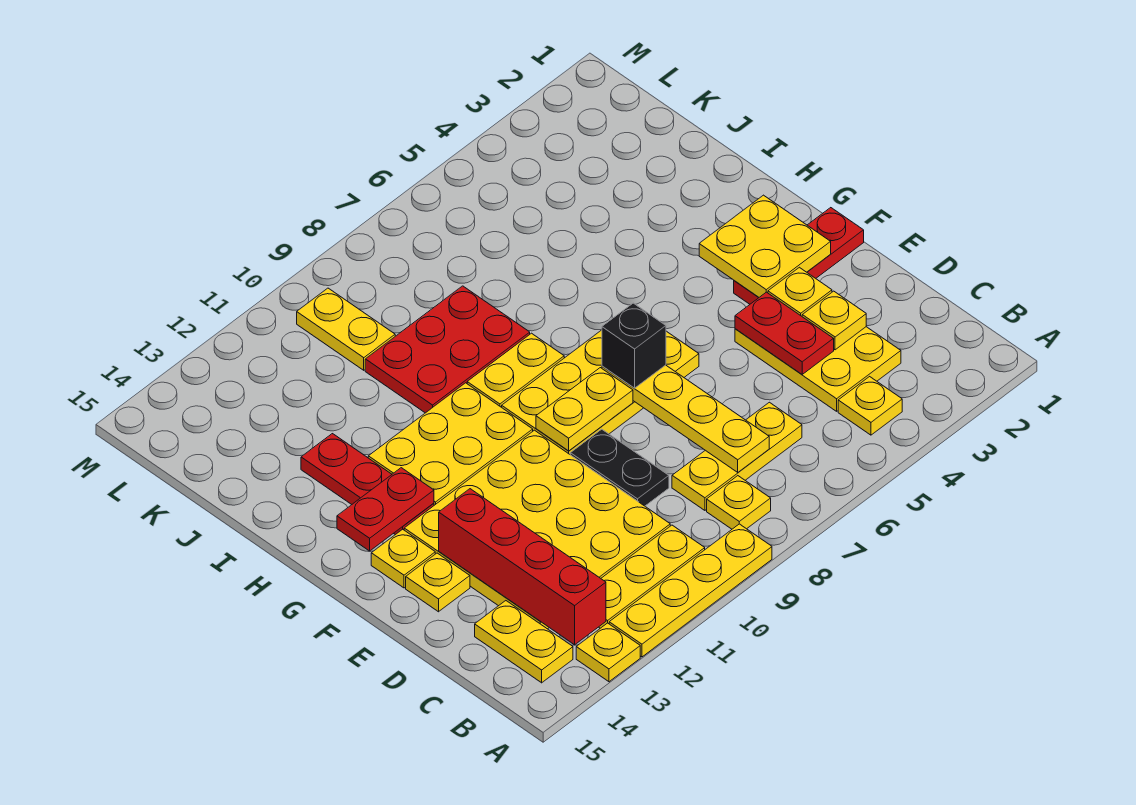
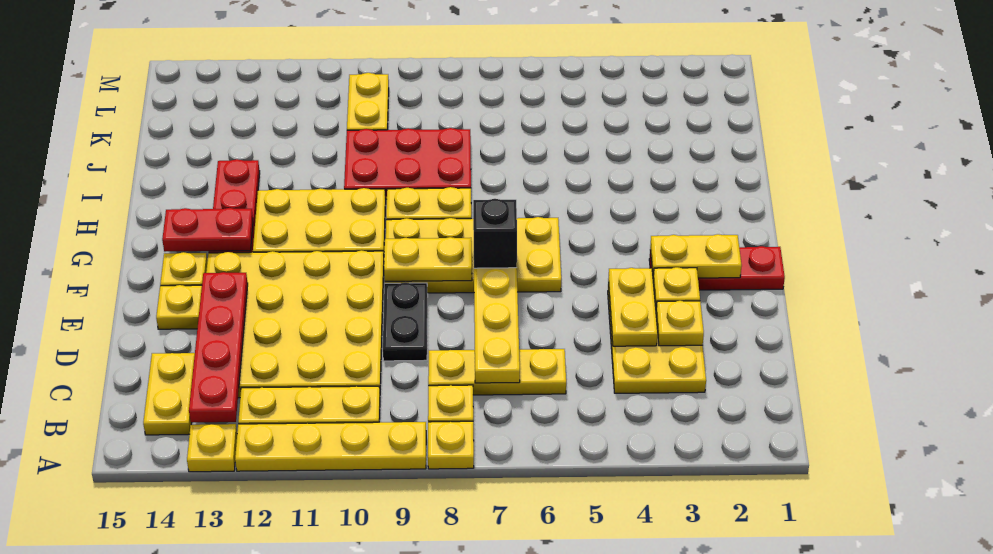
yellow plate B4 level 1 -> yellow plate A8 level 1
red brick B13:E13 level 2 -> red plate B13:E13 level 2
red plate D4:E4 level 2 -> yellow plate D4:E4 level 2
yellow plate F2:G3 level 2 -> yellow plate F2:F3 level 2

